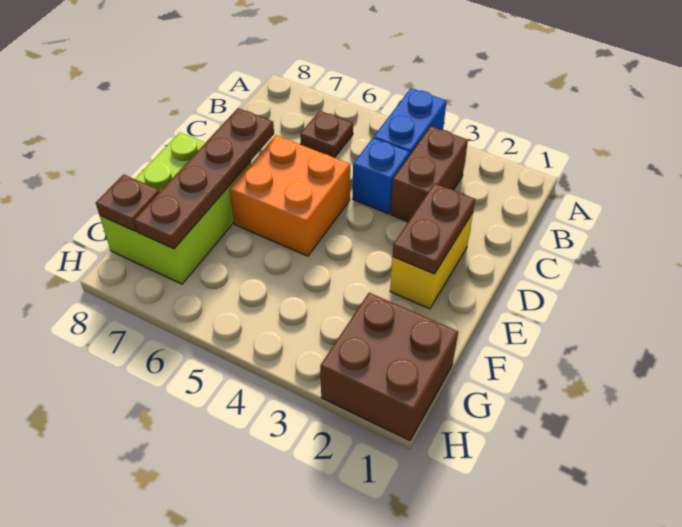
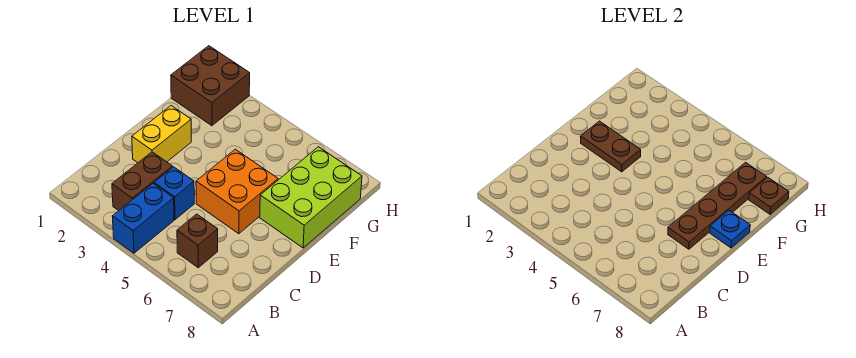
brown plate B6 level 1 -> brown brick B6 level 1
brown plate D2:E2 level 2 -> brown plate E2:E3 level 2
none -> blue plate E8 level 2

